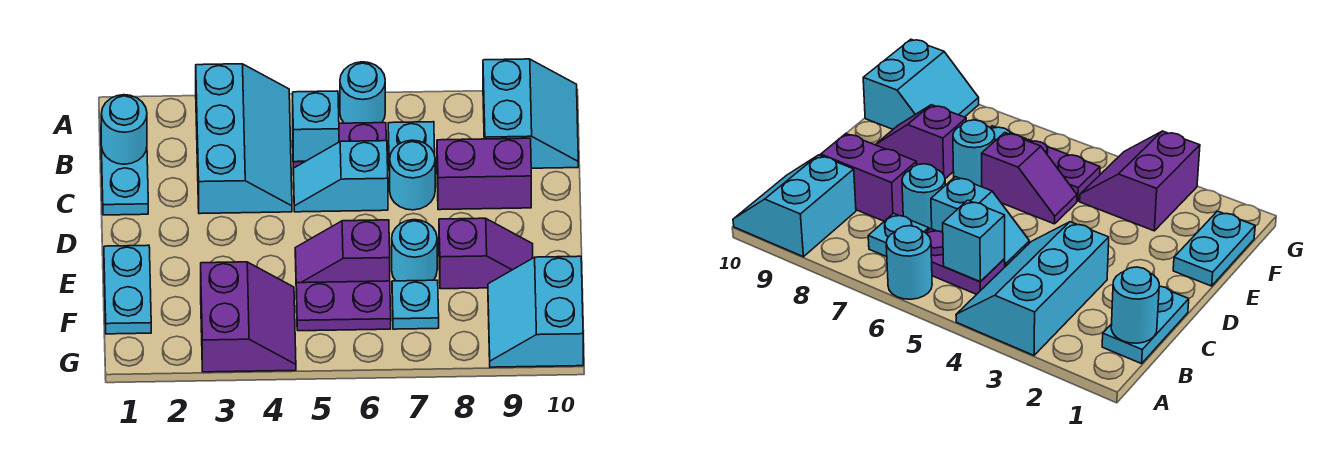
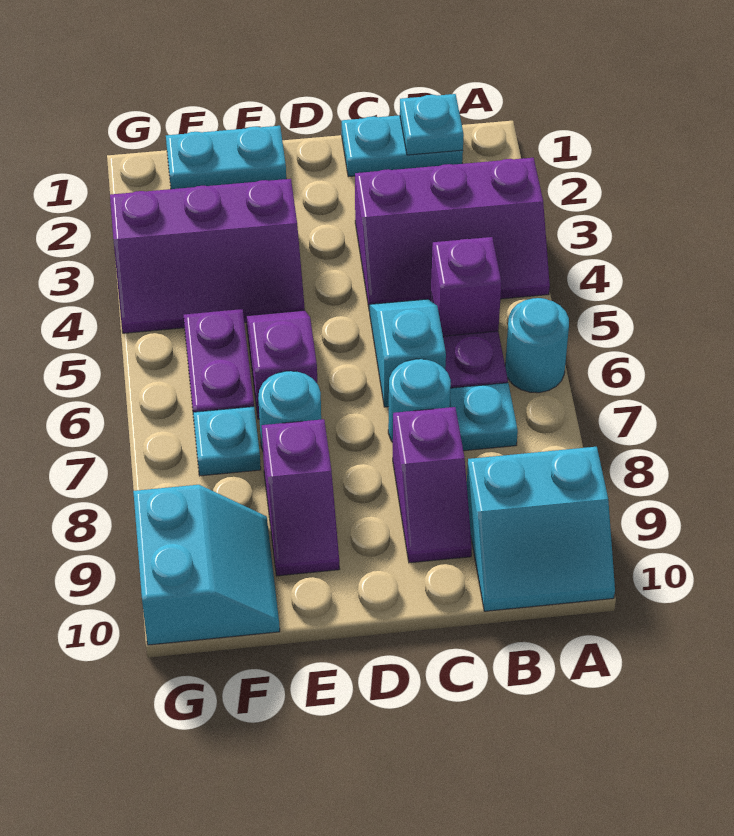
cyan slope A3:C4 level 1 top 3 -> purple slope A3:C4 level 1 top 3
cyan round brick B1 level 2 -> cyan plate B1 level 2
cyan brick B5 level 2 -> purple brick B5 level 2
purple brick C8:C9 level 1 -> purple slope C8:C9 level 1 top 8
purple slope F3:G4 level 1 top 3 -> purple slope E3:G4 level 1 top 3
cyan slope F9:G10 level 1 top 10 -> cyan slope F9:G10 level 1 top G

